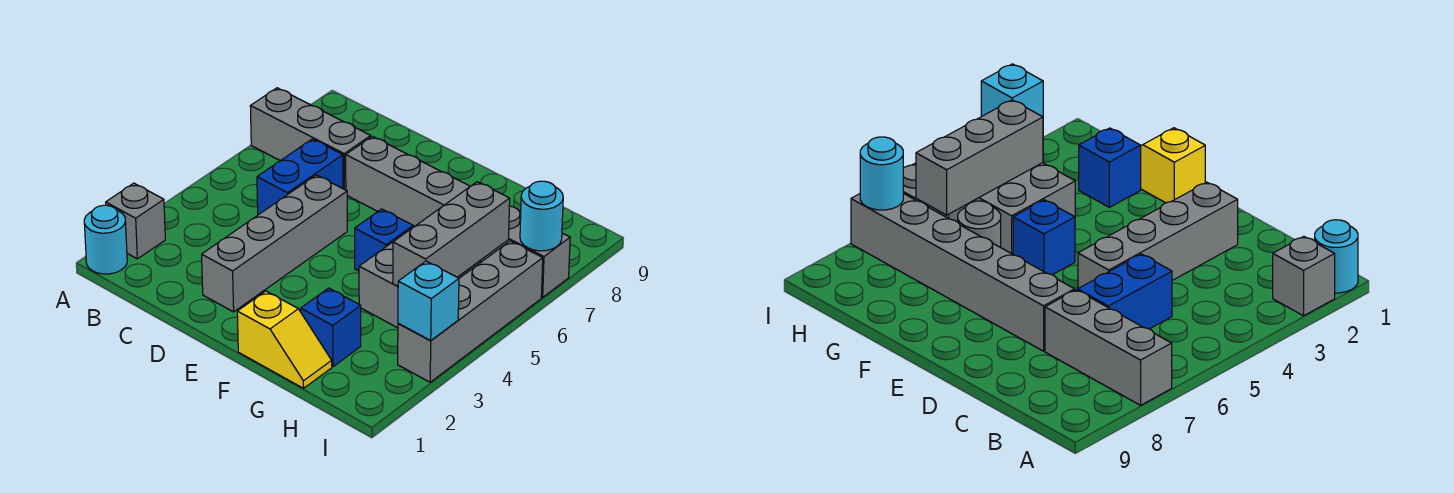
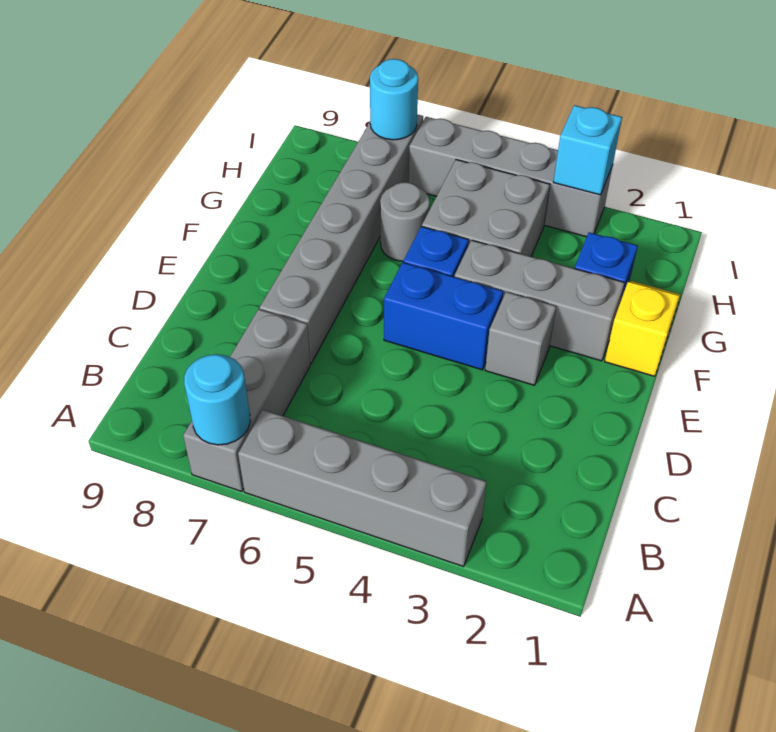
cyan round brick A1 level 1 -> cyan round brick A7 level 2
grey brick A2 level 1 -> grey brick E3 level 1
blue brick C5:C6 level 1 -> blue brick E4:E5 level 1
grey brick D2:D5 level 1 -> grey brick A3:A6 level 1
grey brick H4:H6 level 2 -> grey brick F2:F4 level 1

